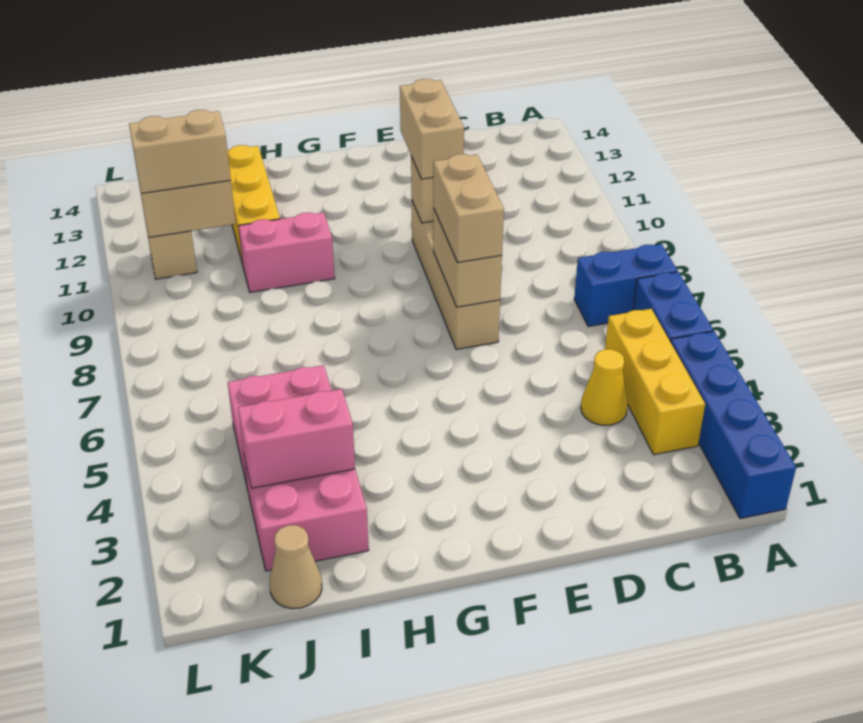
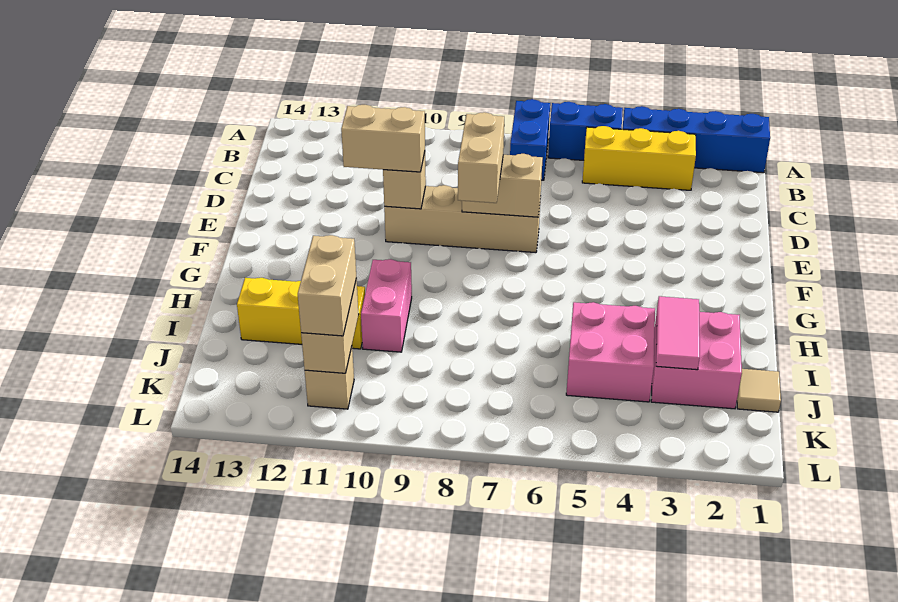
yellow cone C4 level 1 -> none
tan brick E7:E8 level 3 -> tan brick E8:F8 level 3
pink brick I3:J3 level 2 -> pink tile I3:J3 level 2
tan cone J1 level 1 -> tan tile J1 level 1

